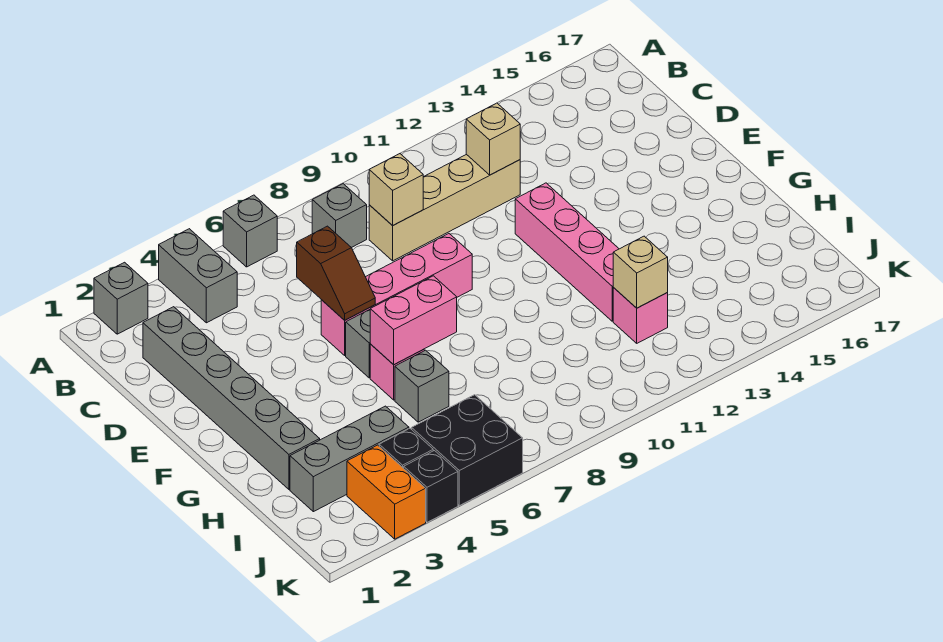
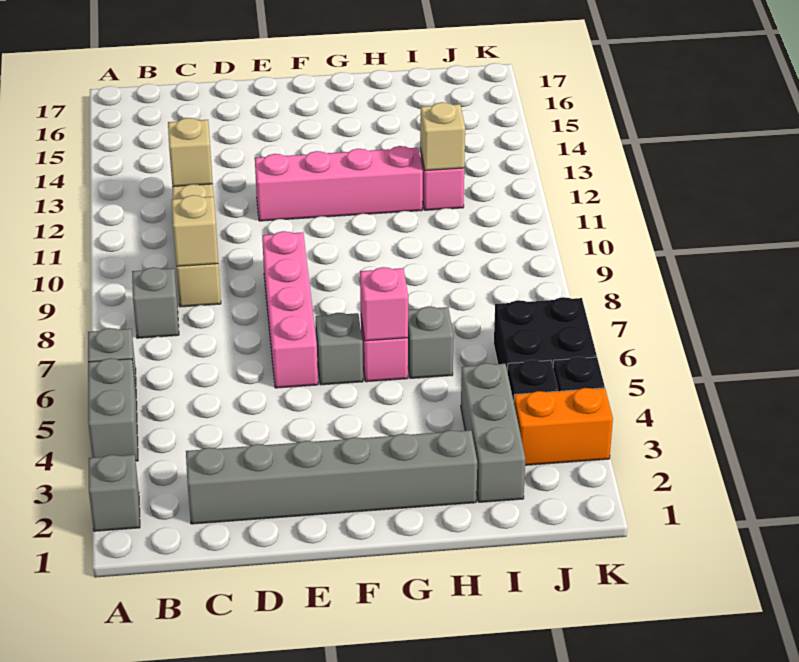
grey brick A4:B4 level 1 -> grey brick A4:A5 level 1
brown slope D6:E6 level 2 top D -> none
pink brick G6:G7 level 2 -> pink brick G6 level 2

